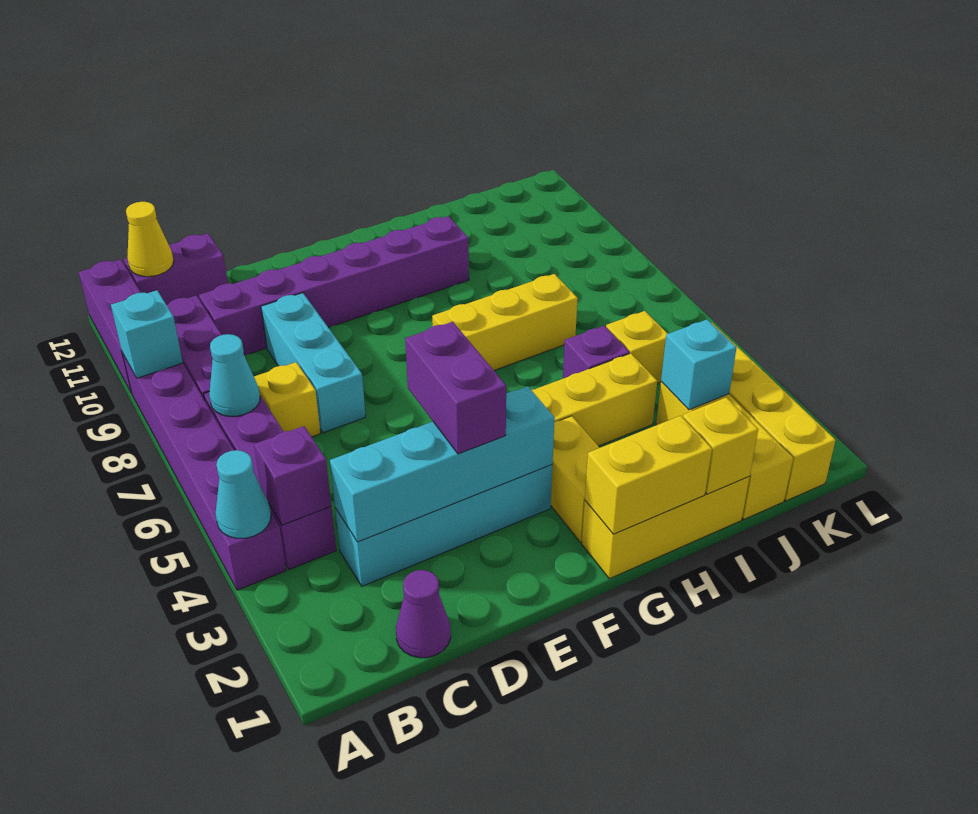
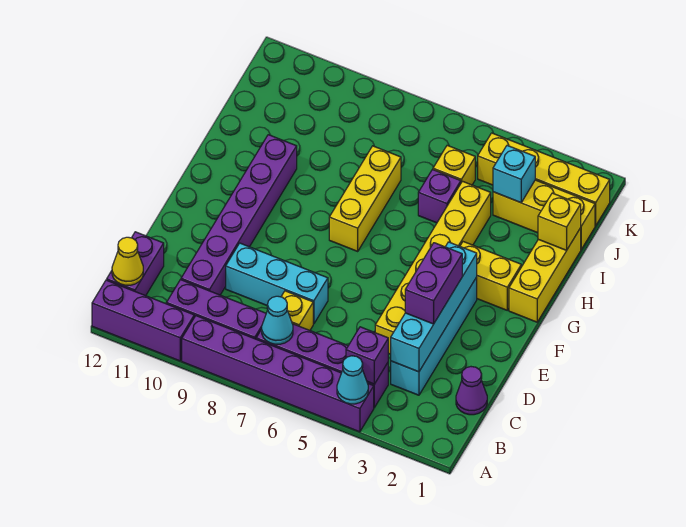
cyan brick A9 level 2 -> none
purple brick E3:E4 level 3 -> purple brick D3:E3 level 3
yellow brick G1:H1 level 2 -> none

